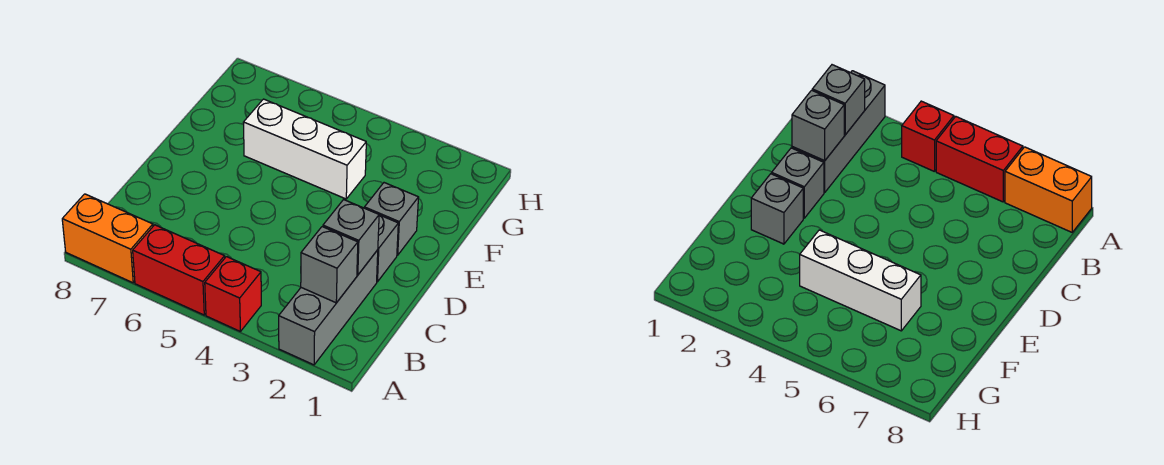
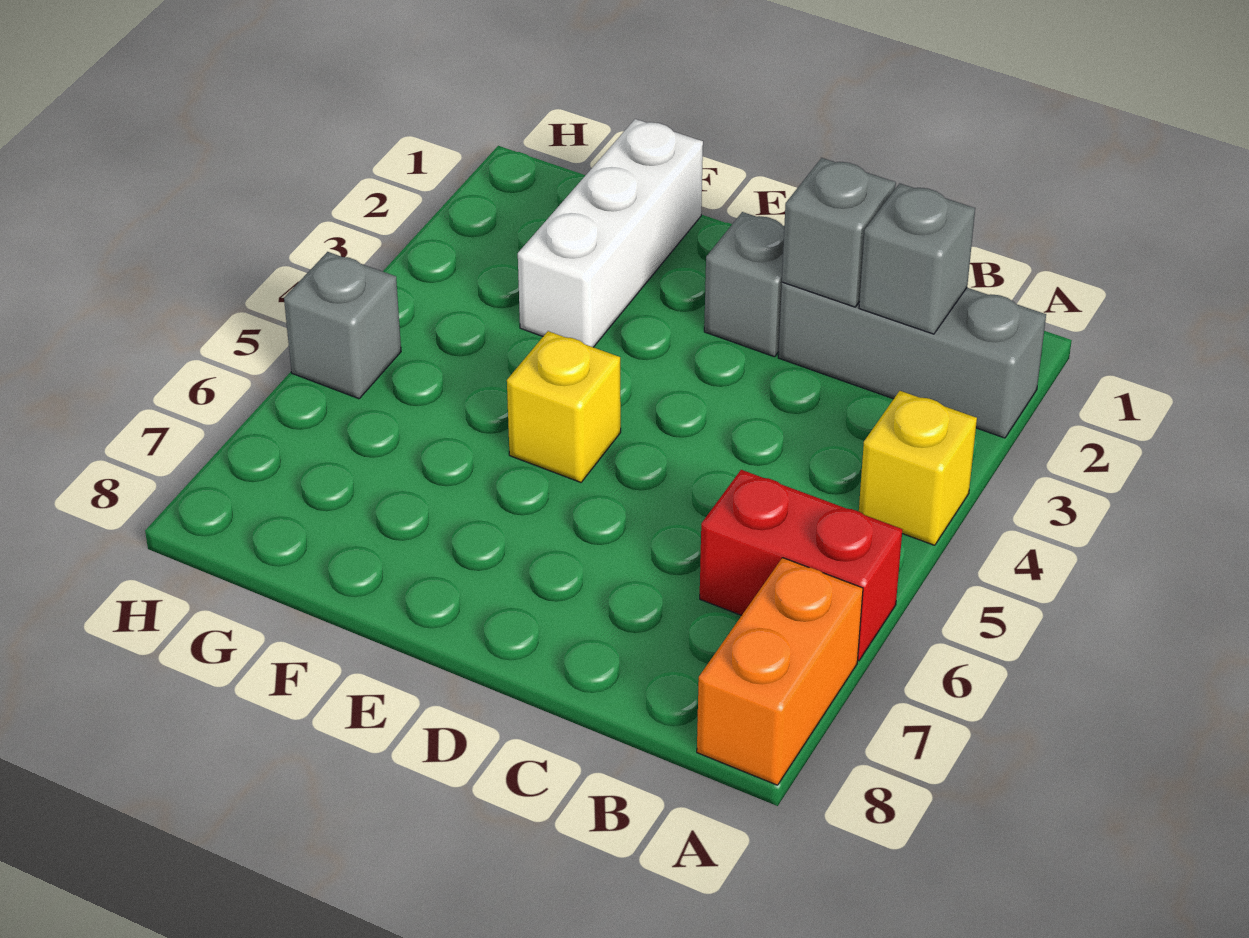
red brick A4 level 1 -> yellow brick A4 level 1
red brick A5:A6 level 1 -> red brick A6:B6 level 1
grey brick E2 level 1 -> grey brick H5 level 1
none -> yellow brick E5 level 1
white brick F4:F6 level 1 -> white brick F1:F3 level 1

